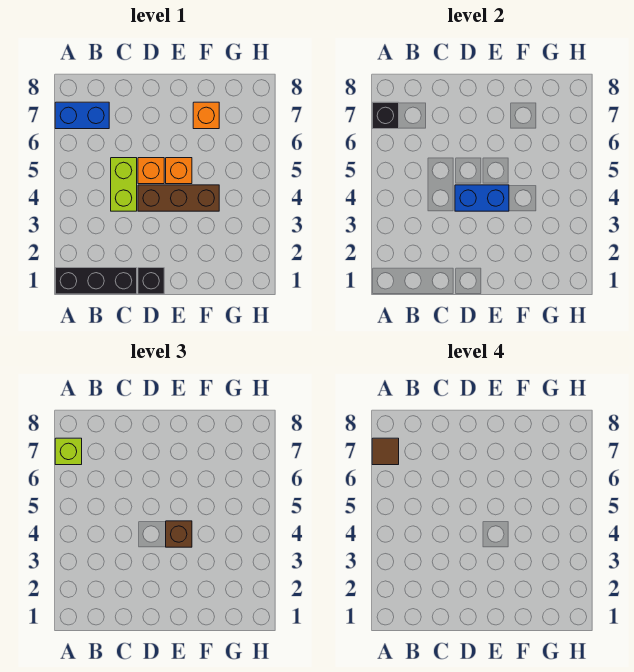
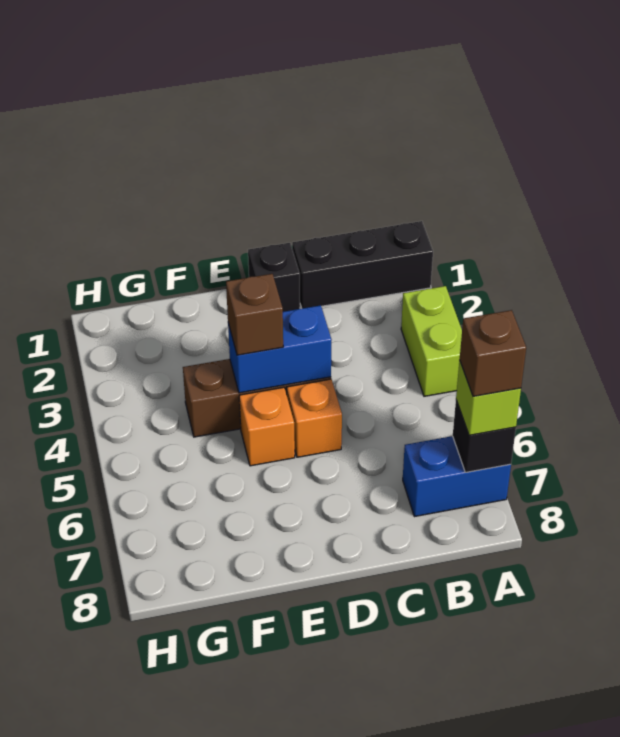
brown tile A7 level 4 -> brown brick A7 level 4
lime brick C4:C5 level 1 -> lime brick A3:A4 level 1
orange brick F7 level 1 -> none

